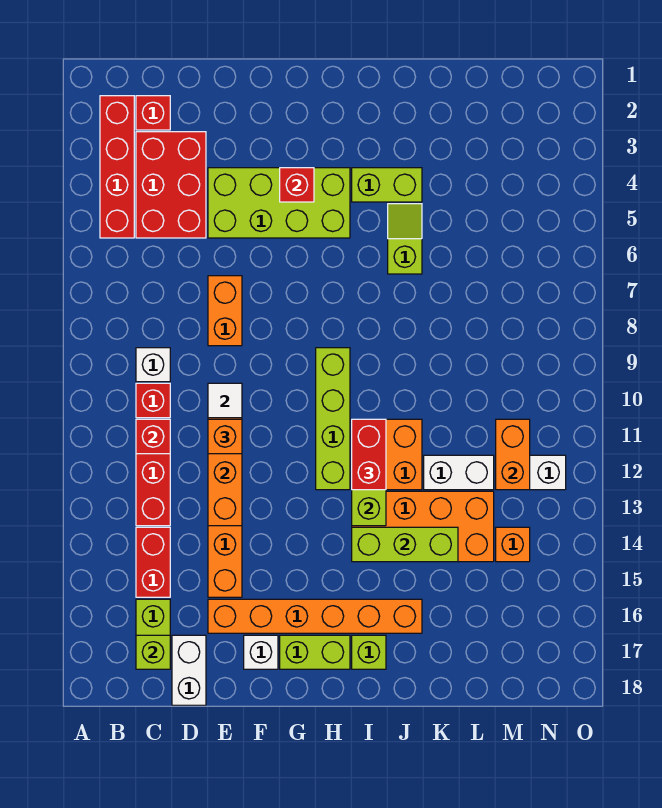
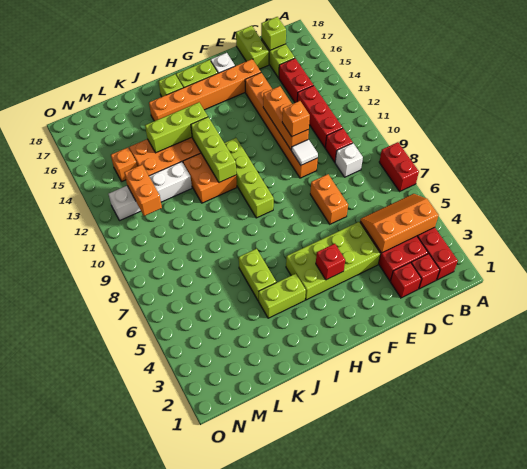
none -> orange slope B4:D5 level 2 top 4
red brick C11 level 2 -> red brick D2 level 1
white brick D17:D18 level 1 -> lime brick D17:D18 level 1
red brick I11:I12 level 3 -> red brick A7:A8 level 1
lime slope J5:J6 level 1 top 6 -> lime brick J5:J6 level 1

